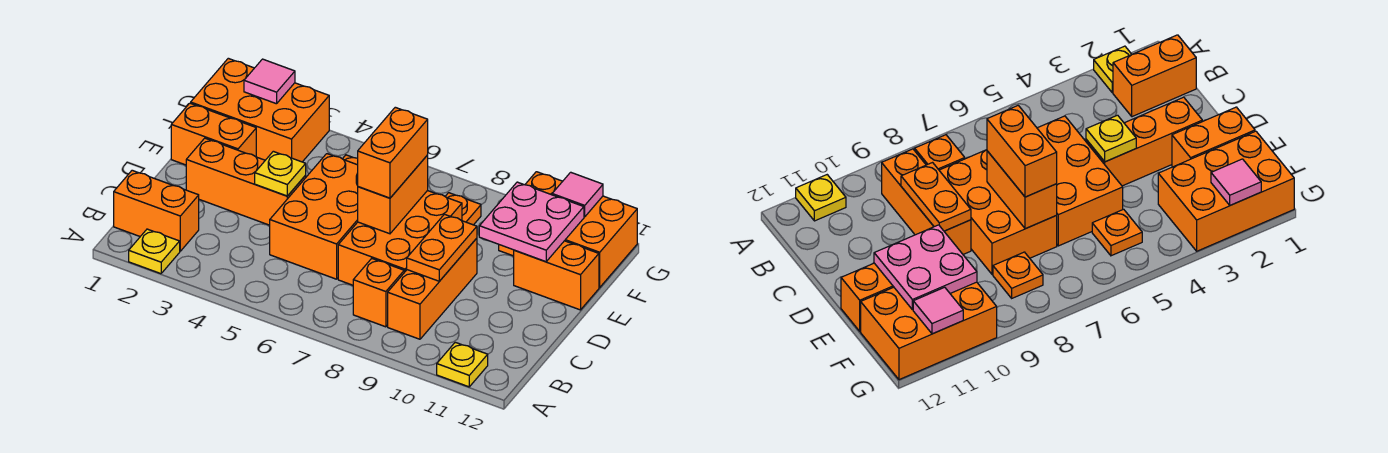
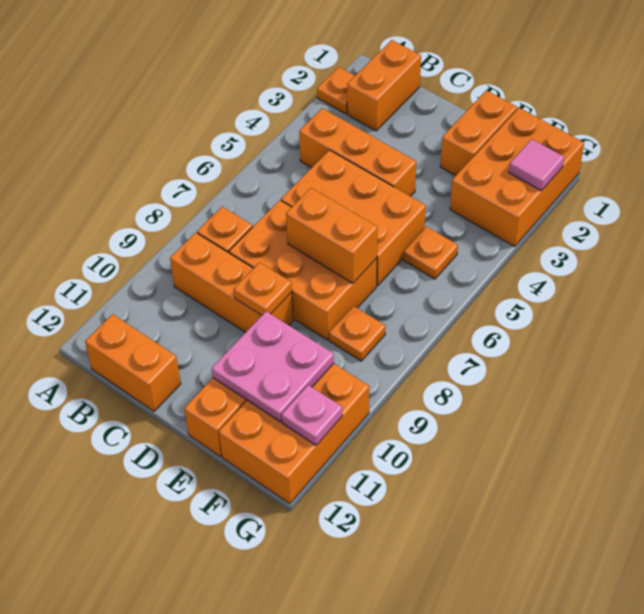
yellow plate A2 level 1 -> orange plate A2 level 1
yellow plate A11 level 1 -> none
orange plate C9:D9 level 2 -> orange plate D9 level 2
orange brick D2:D4 level 1 -> orange brick B4:D4 level 1
yellow plate D4 level 2 -> none
orange brick D7:E7 level 3 -> orange brick B12:C12 level 1
pink tile G11 level 2 -> pink plate G11 level 2

